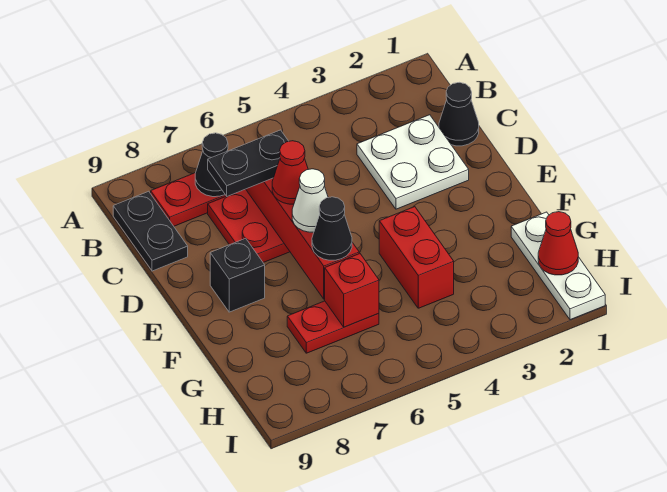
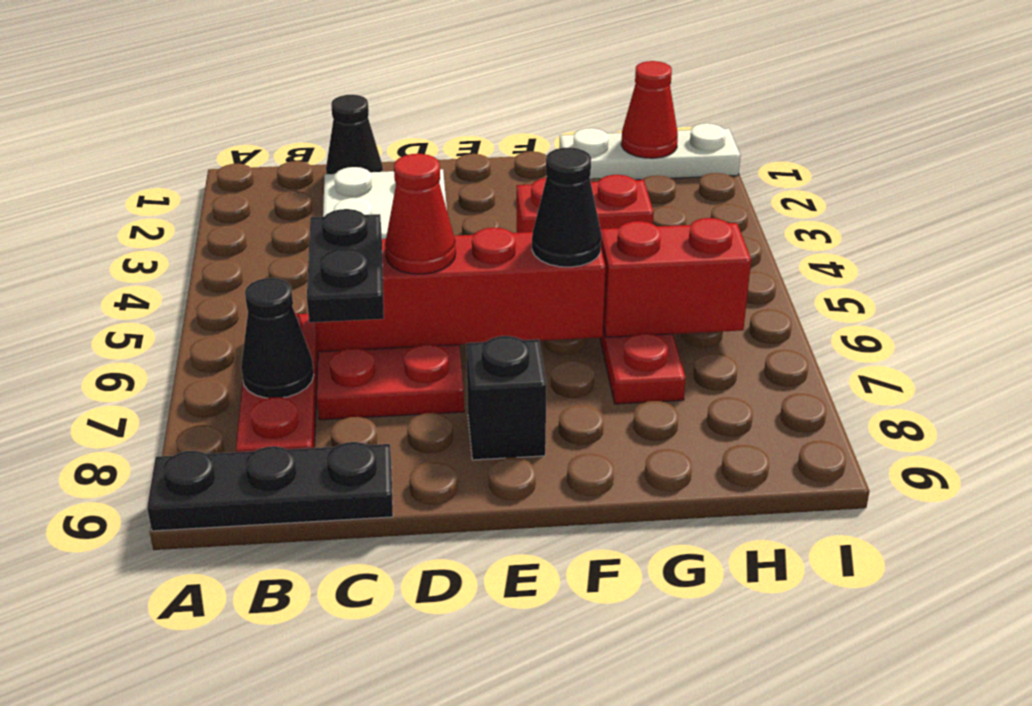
black plate B9:C9 level 1 -> black plate A9:C9 level 1
white cone E6 level 3 -> none
red brick G6 level 2 -> red brick G6:H6 level 2

